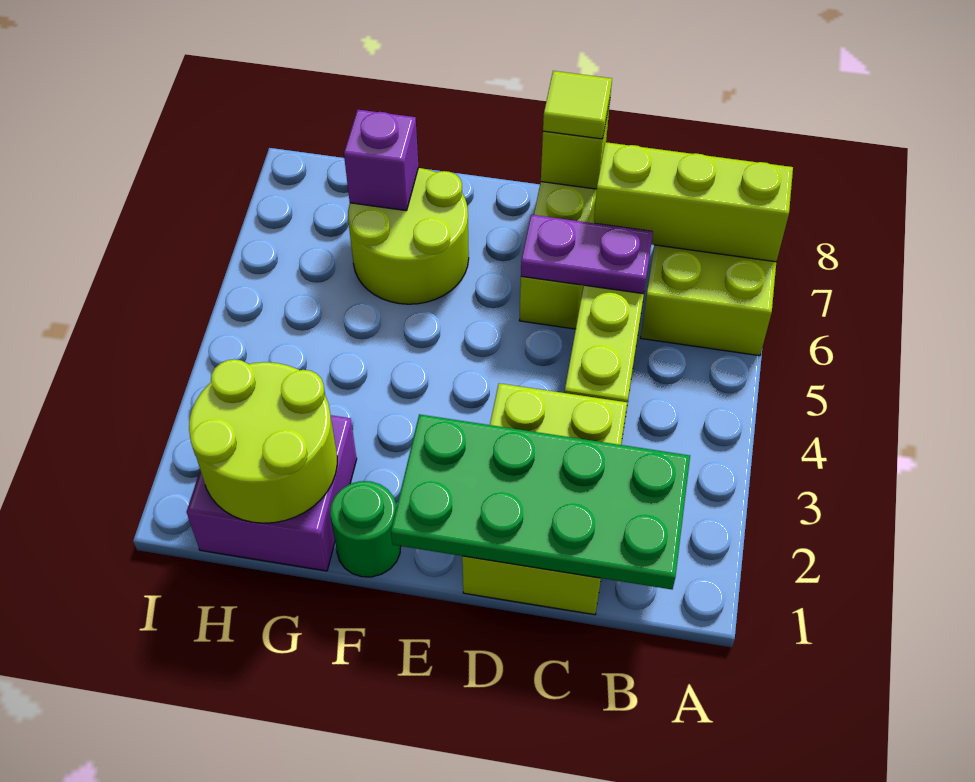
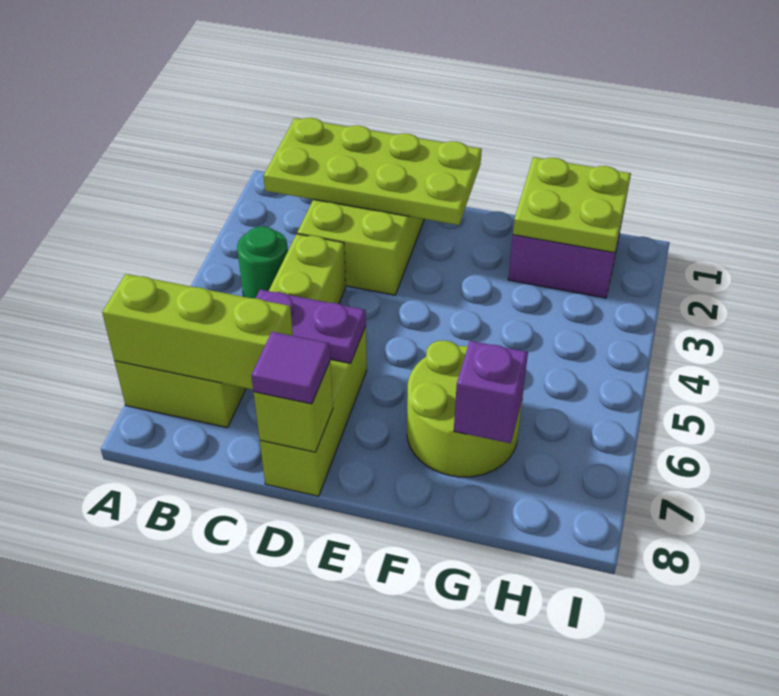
green plate B1:E2 level 2 -> lime plate B1:E2 level 2
lime tile D8 level 3 -> purple tile D8 level 3
green round brick F1 level 1 -> green round brick B4 level 1
lime round brick G1:H2 level 2 -> lime plate G1:H2 level 2

